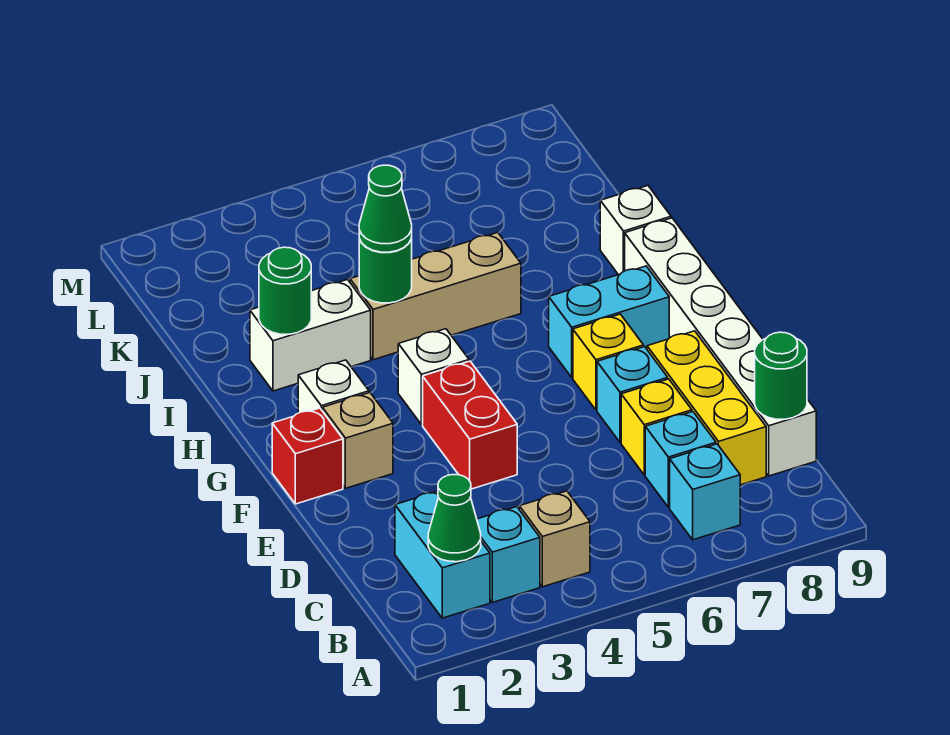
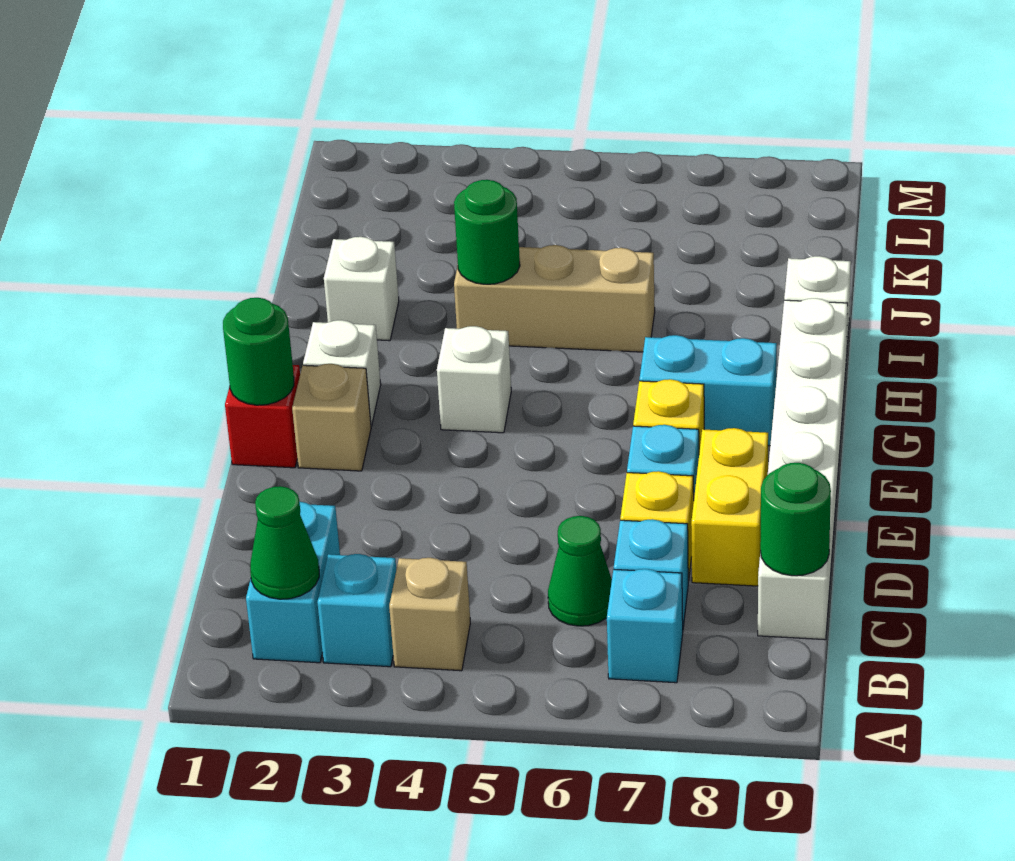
yellow brick C8:E8 level 1 -> yellow brick D8:E8 level 1
red brick E4:F4 level 1 -> none
white brick I2:I3 level 1 -> white brick I2 level 1
green round brick I2 level 2 -> green round brick F1 level 2
green cone I4 level 3 -> green cone C6 level 1

